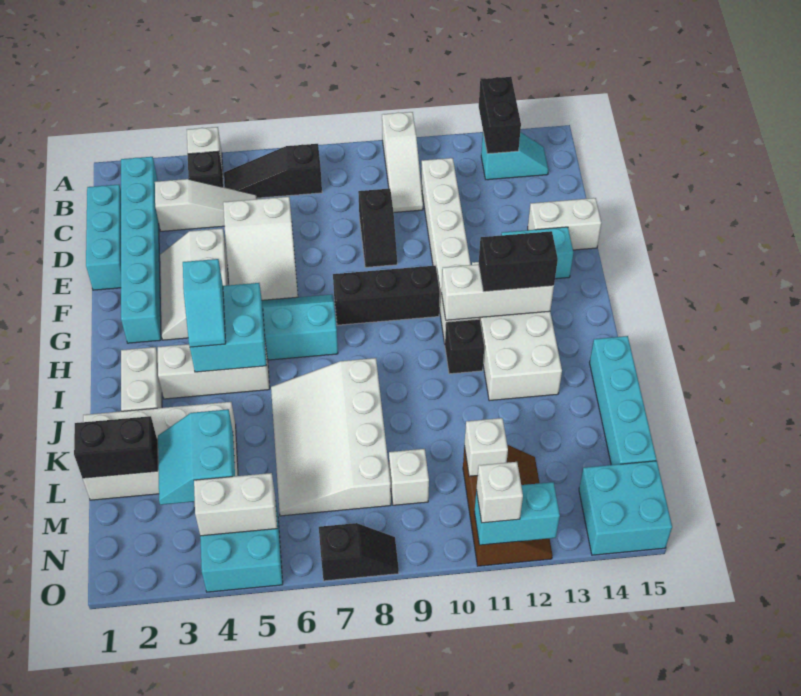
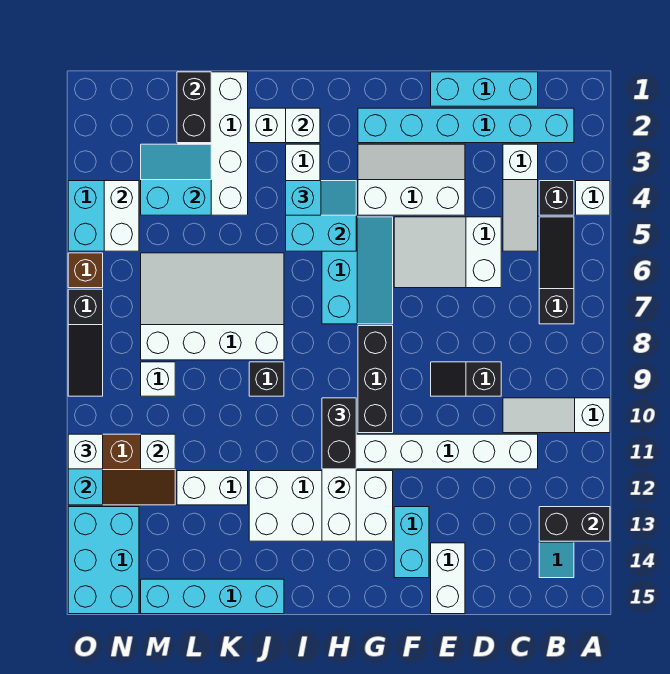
cyan slope H4:I4 level 3 top H -> cyan slope H4:I4 level 3 top I
black brick H12:H13 level 3 -> black brick H10:H11 level 3
none -> white brick I2 level 2
black brick I11 level 1 -> black brick J9 level 1
none -> white brick K12:L12 level 1
cyan brick N14:O15 level 1 -> cyan brick N13:O15 level 1
none -> brown brick O6 level 1
black slope O7:O8 level 1 top 7 -> black slope O7:O9 level 1 top 7

